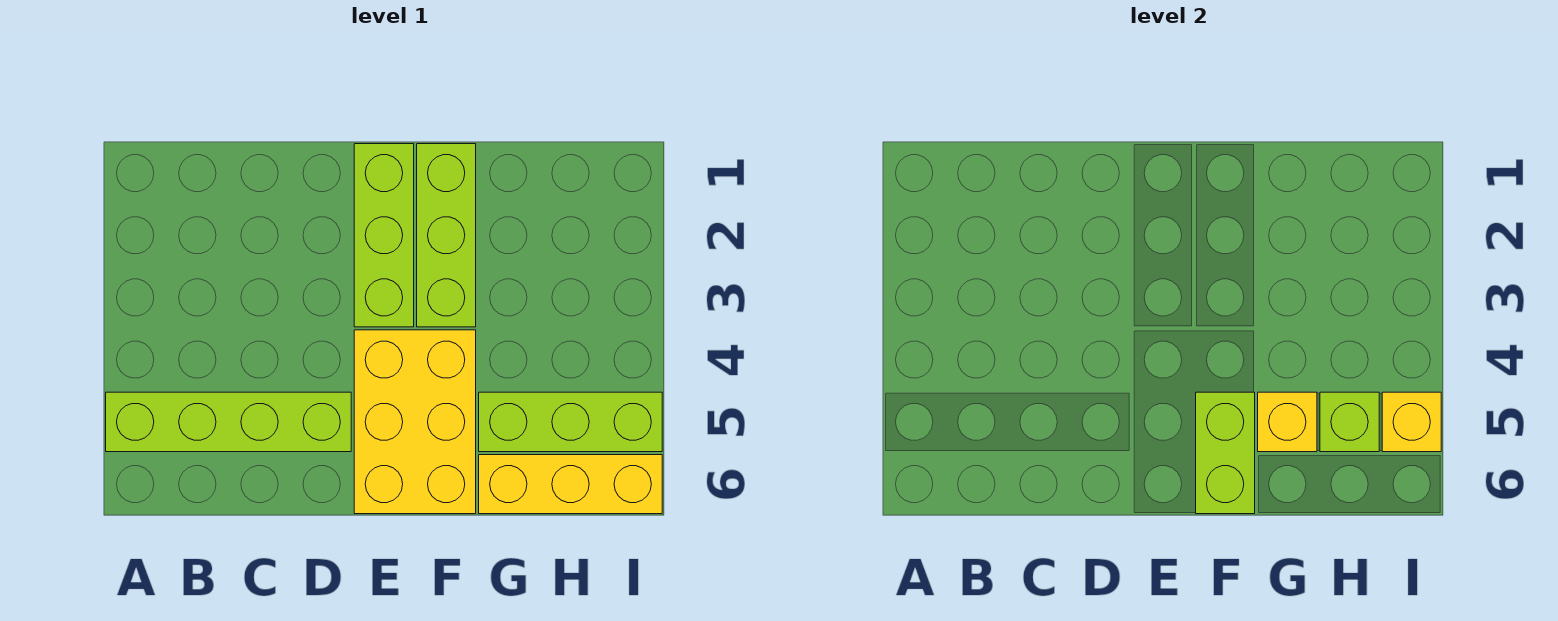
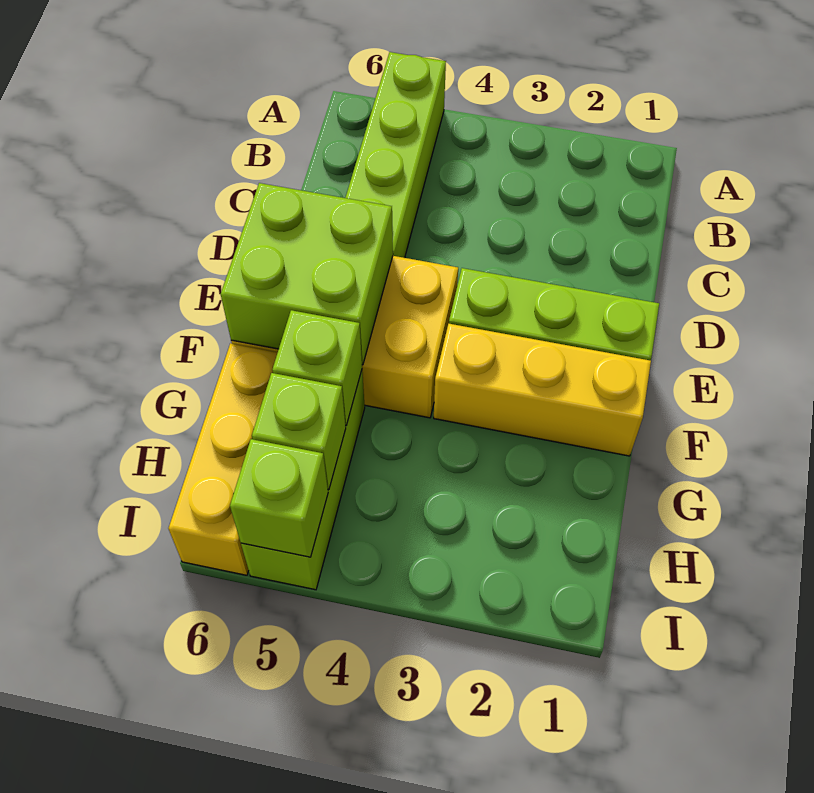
lime brick F1:F3 level 1 -> yellow brick F1:F3 level 1
lime brick F5:F6 level 2 -> lime brick E5:F6 level 2
yellow brick G5 level 2 -> lime brick G5 level 2
yellow brick I5 level 2 -> lime brick I5 level 2

